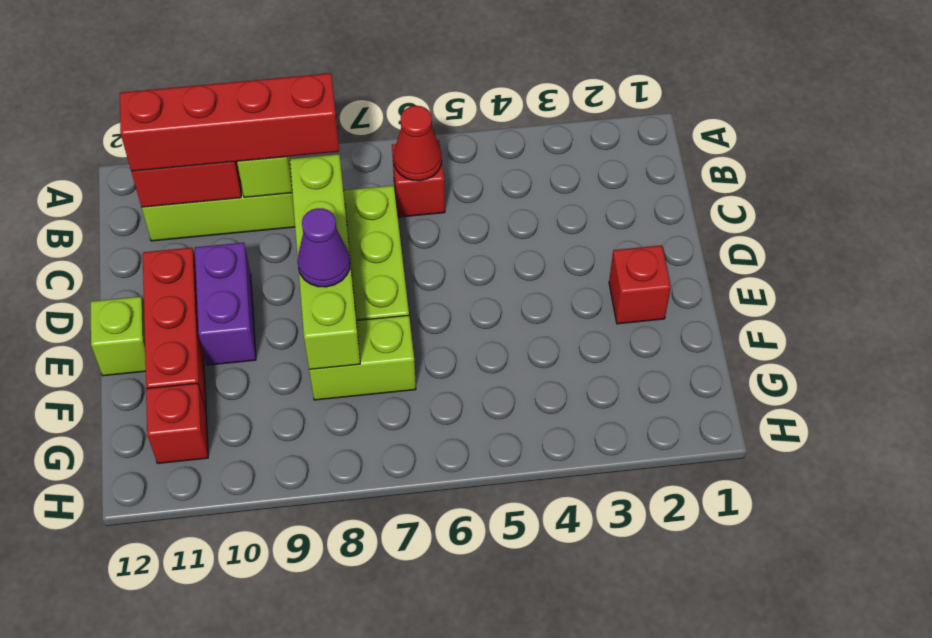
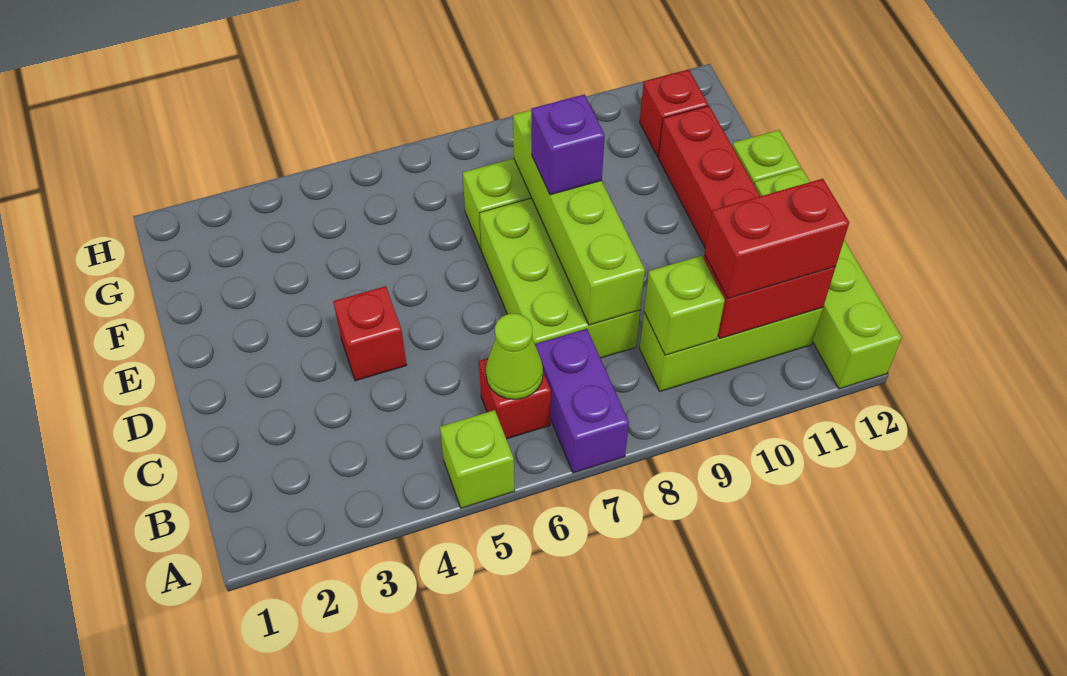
none -> lime brick A5 level 1
none -> lime brick A12:D12 level 1
red cone B6 level 2 -> lime cone B6 level 2
red brick B8:B11 level 3 -> red brick B10:B11 level 3
purple brick D10:E10 level 1 -> purple brick A7:B7 level 1
red brick E2 level 1 -> red brick D4 level 1
purple cone E8 level 3 -> purple brick E8 level 3

